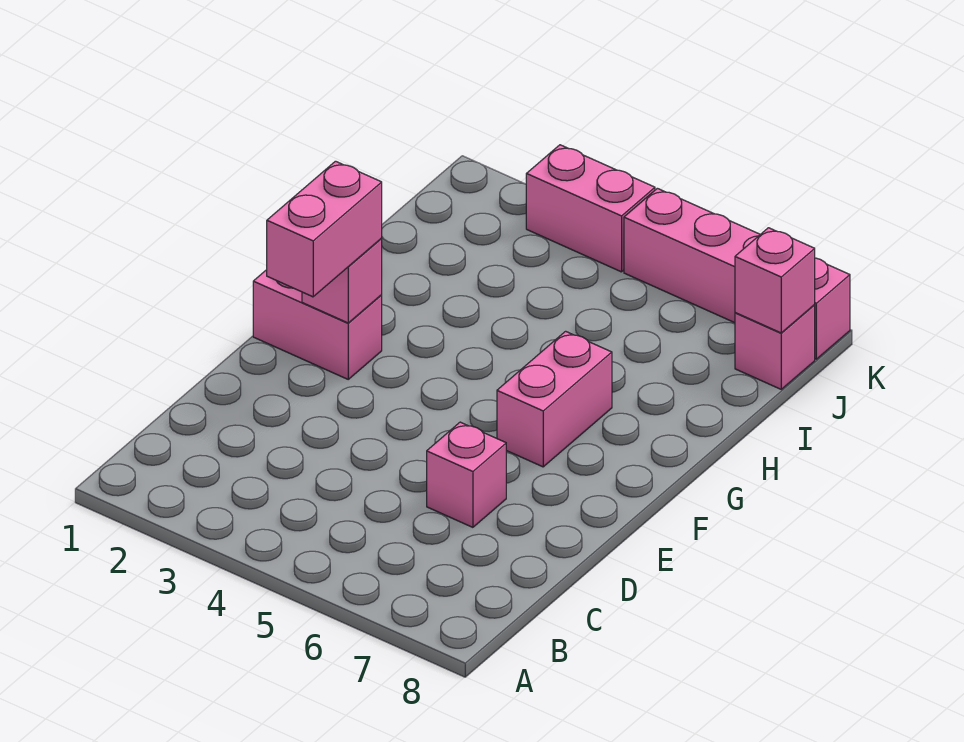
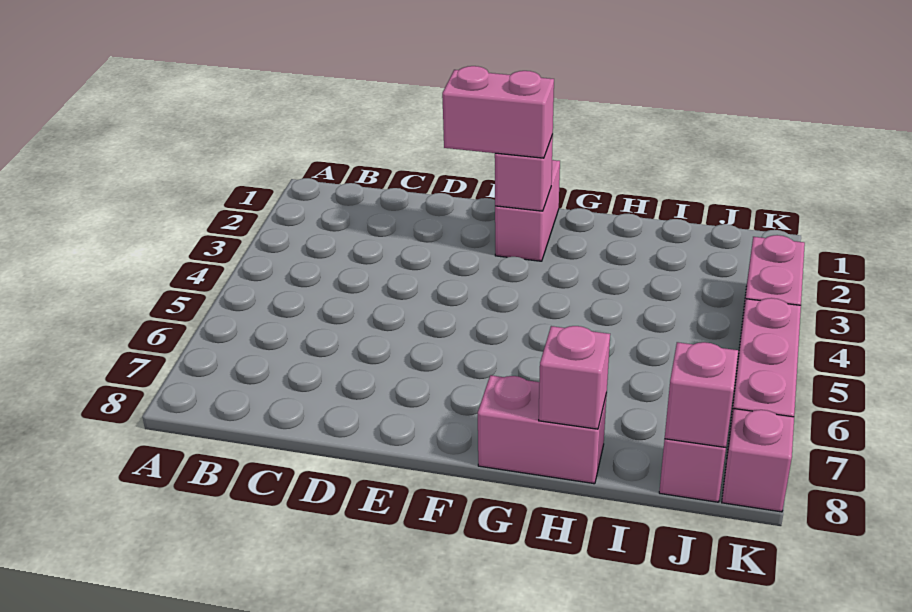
pink brick D6 level 1 -> pink brick H8 level 2
pink brick F6:G6 level 1 -> pink brick G8:H8 level 1

